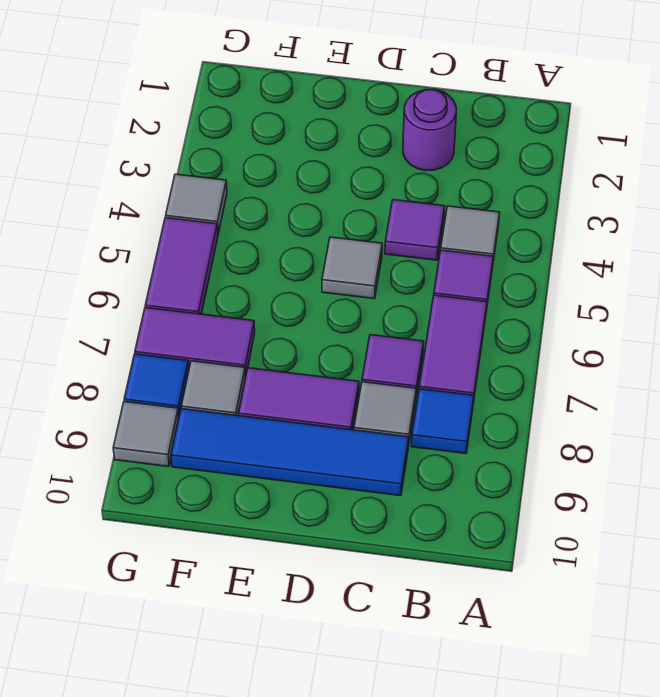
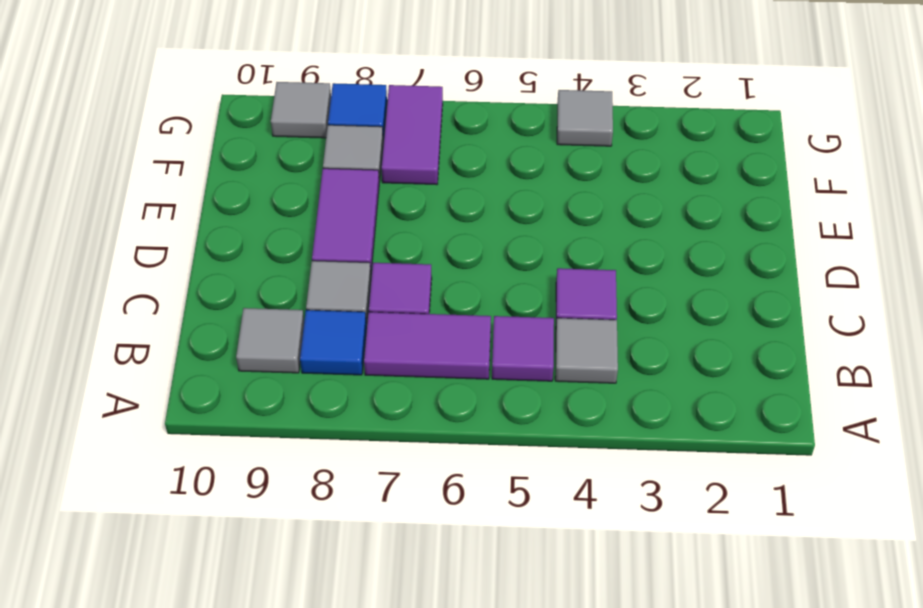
purple round brick C2 level 1 -> none
blue tile C9:F9 level 1 -> none
grey tile D5 level 1 -> grey tile B9 level 1
purple tile G5:G6 level 1 -> none

